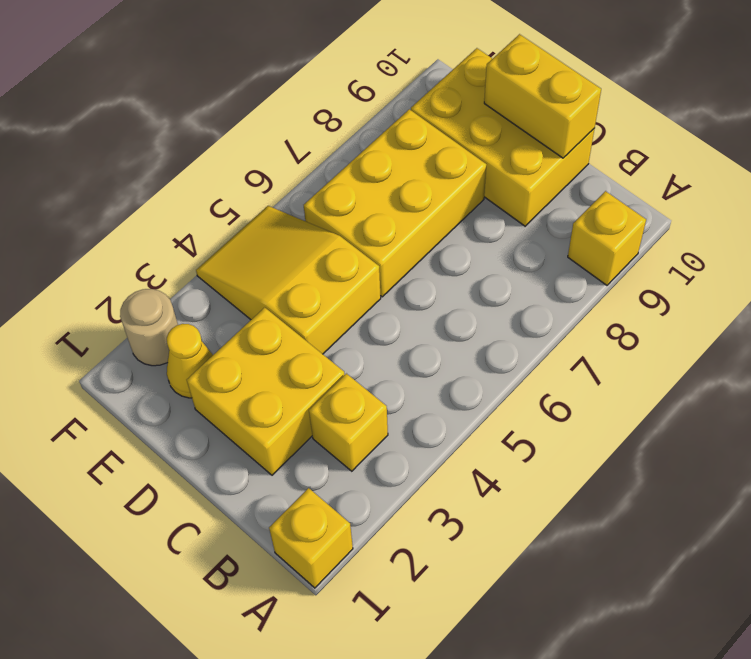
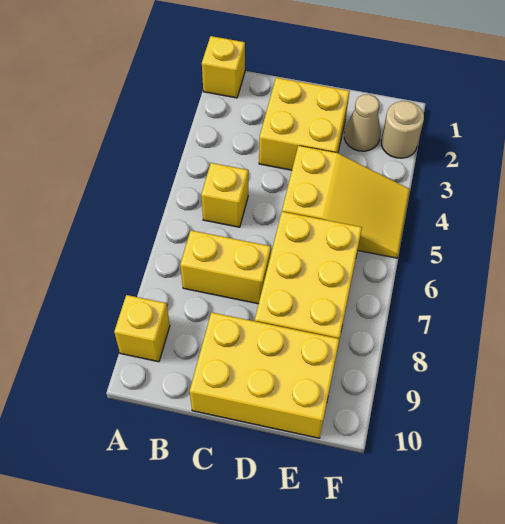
yellow brick B3 level 1 -> yellow brick B5 level 1
yellow brick C10:D10 level 2 -> yellow brick B7:C7 level 1
yellow cone E2 level 1 -> tan cone E2 level 1

